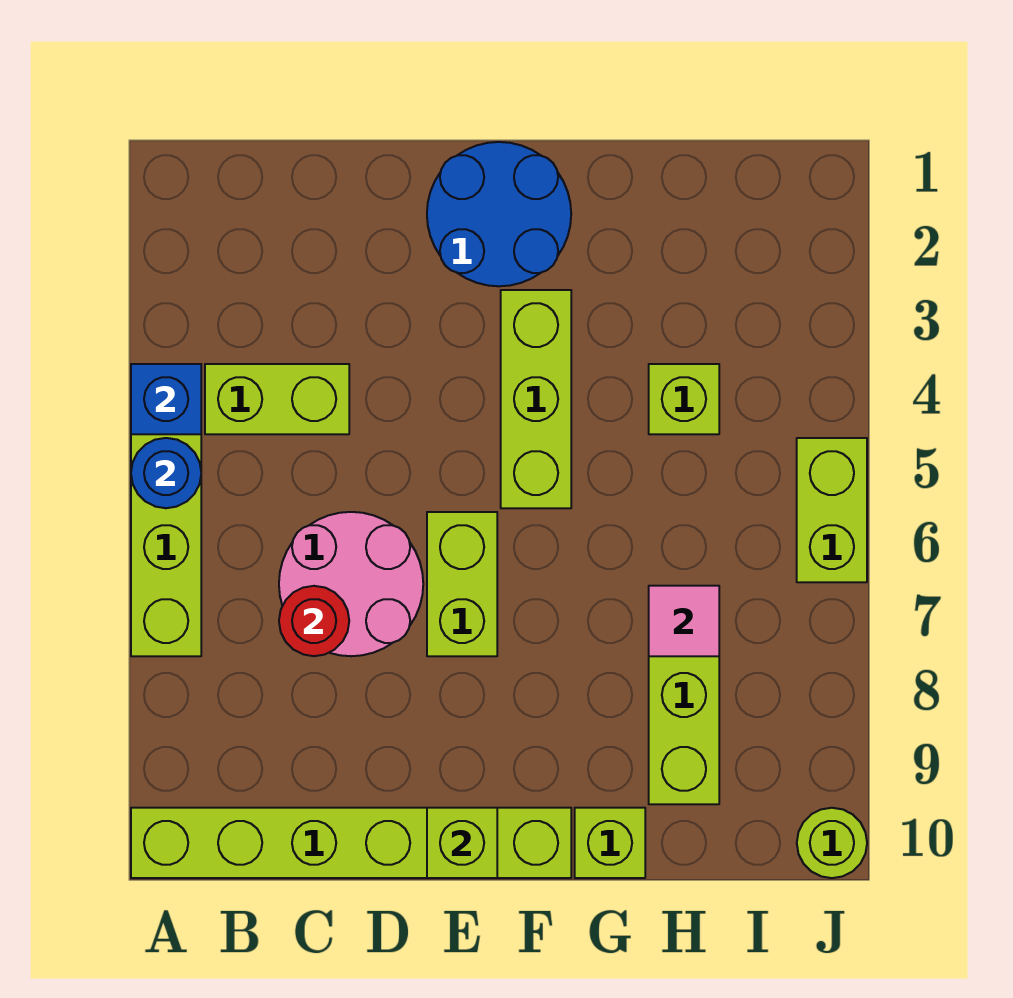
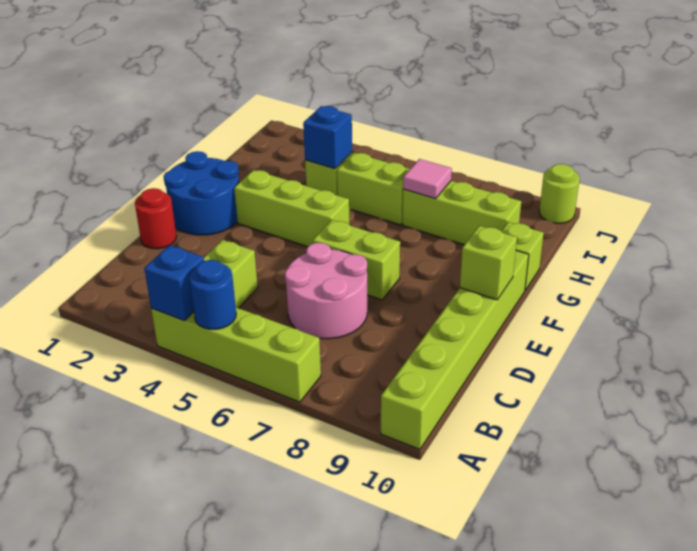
red round brick C7 level 2 -> red round brick D1 level 1
none -> blue brick H4 level 2
lime brick J5:J6 level 1 -> lime brick H5:H6 level 1

